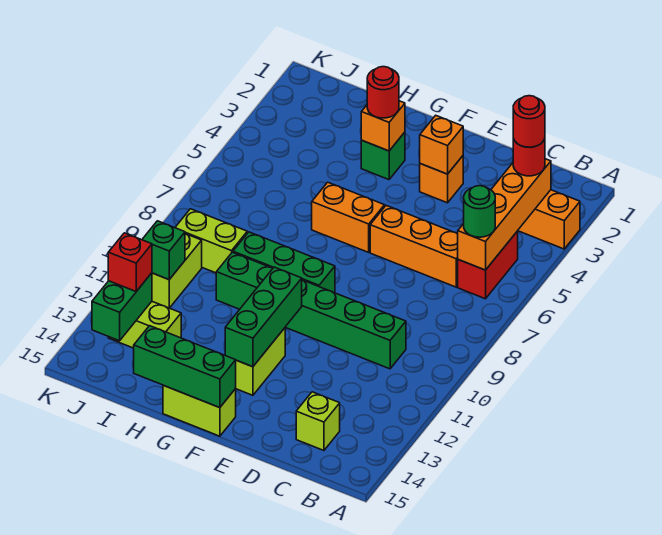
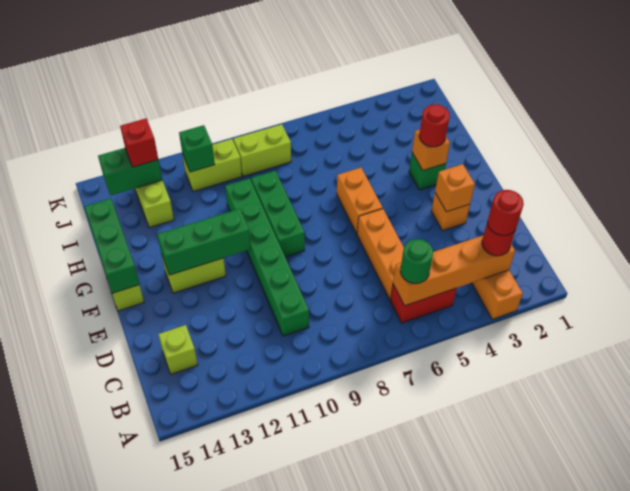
lime brick I9:J9 level 1 -> lime brick J8:J9 level 1

